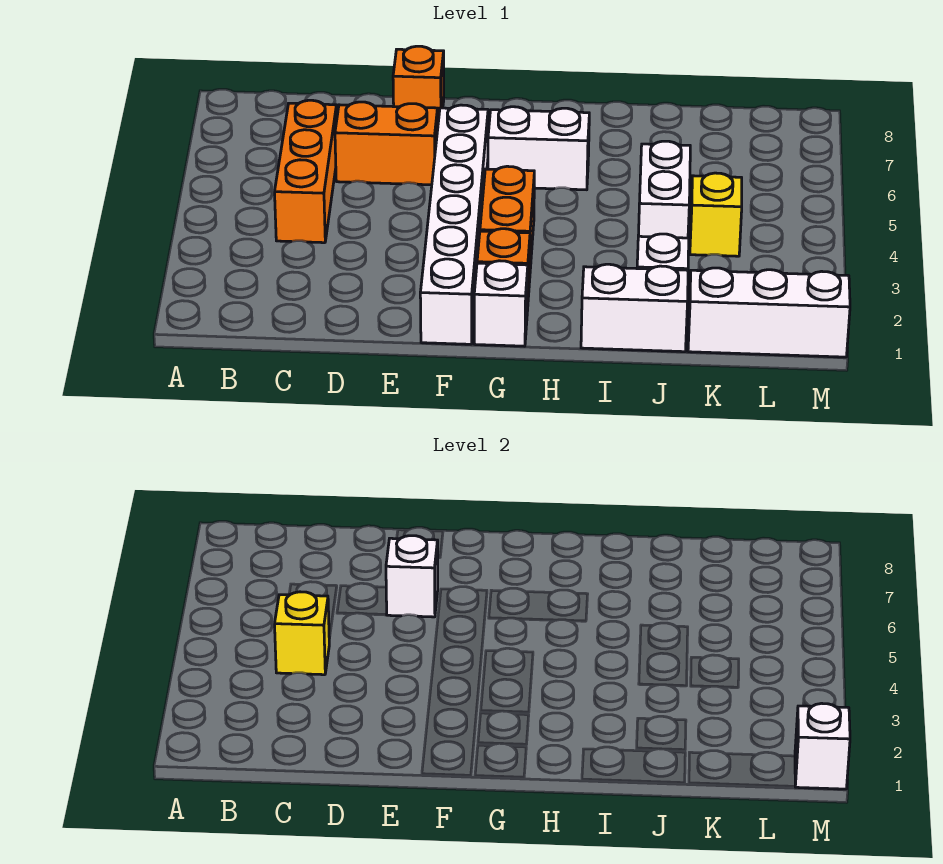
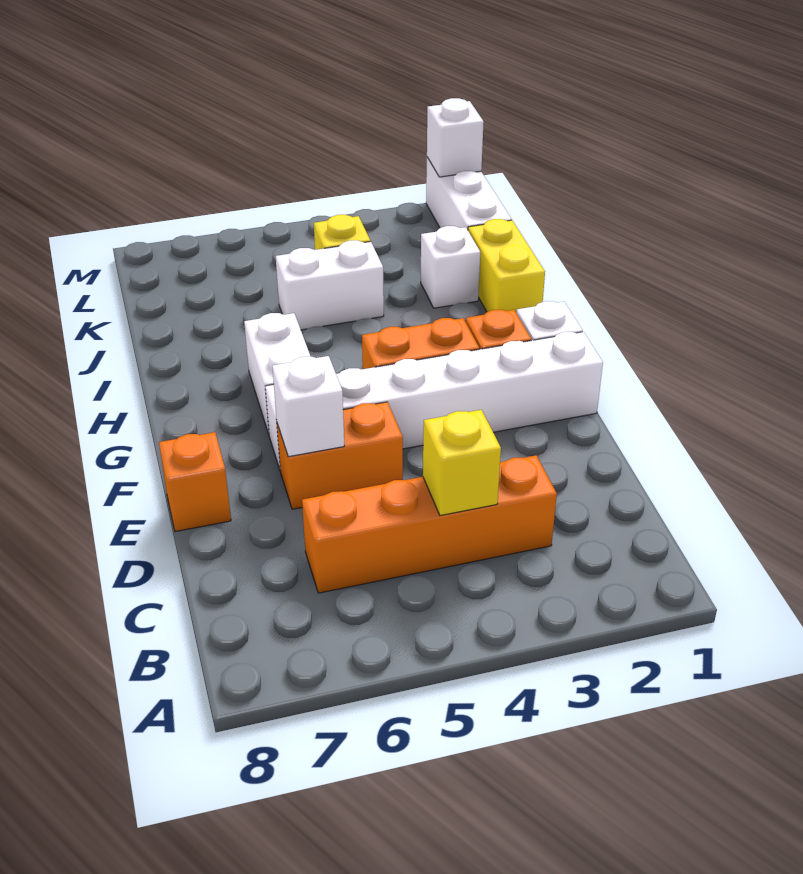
orange brick C4:C6 level 1 -> orange brick C3:C6 level 1
orange brick D6:E6 level 1 -> orange brick E5:E6 level 1
white brick I1:J1 level 1 -> yellow brick I1:J1 level 1

